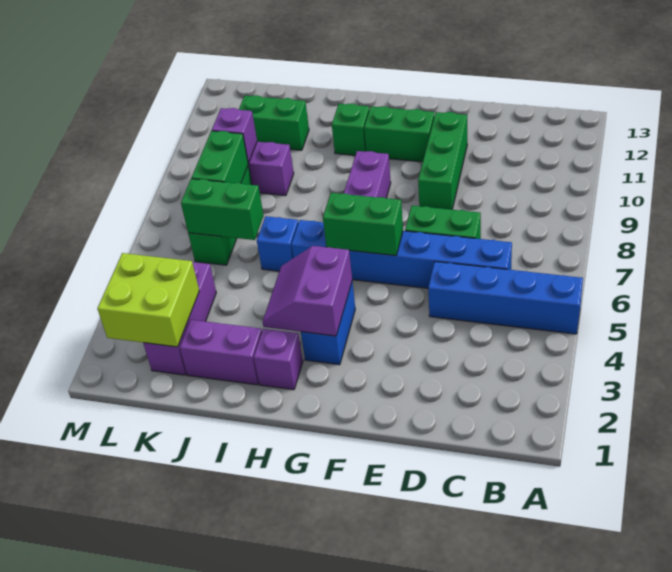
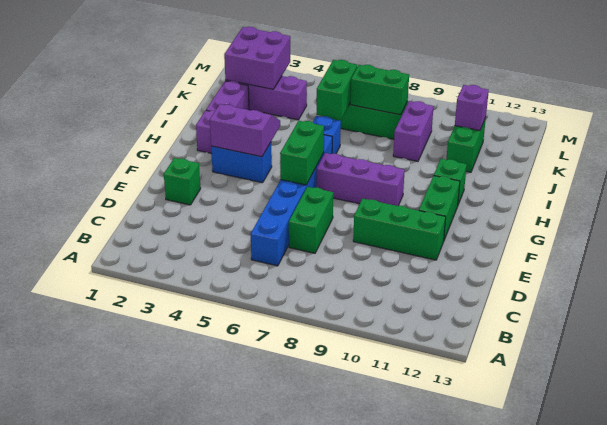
blue brick A5:D5 level 1 -> none
none -> green brick E2 level 1
lime brick K2:L3 level 2 -> purple brick K2:L3 level 2
purple brick K9 level 2 -> purple brick K11 level 2

